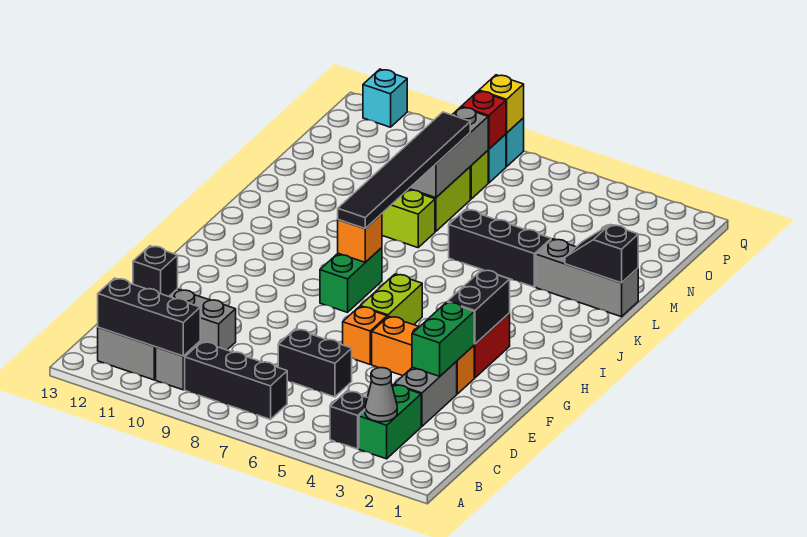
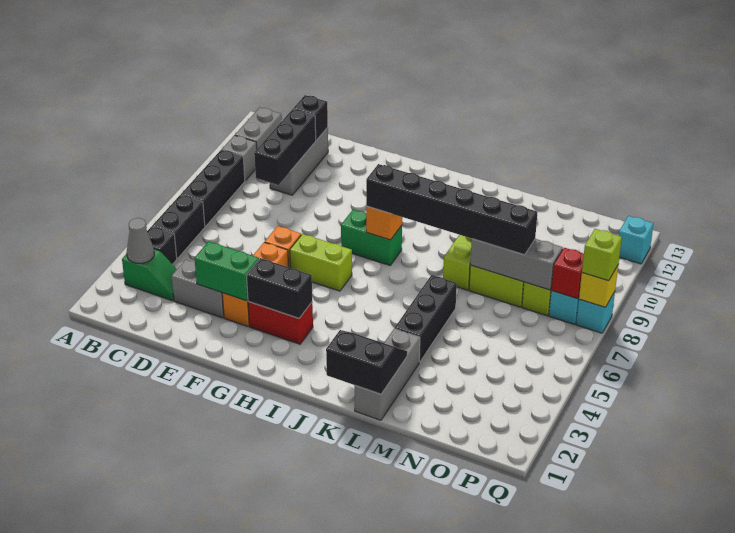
green brick B3:C3 level 1 -> green slope B3:C3 level 1 top B
black brick B10:B12 level 2 -> black brick D9:D11 level 2
black brick D6:D7 level 1 -> black brick B5:B6 level 1
black tile I8:N8 level 3 -> black brick I8:N8 level 3
black slope L1:L2 level 2 top 1 -> black slope K1:L2 level 2 top 1
none -> lime brick Q8 level 3

